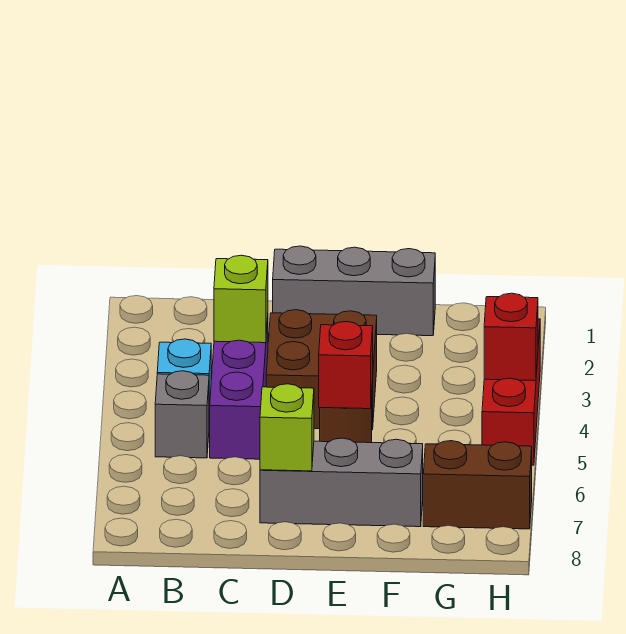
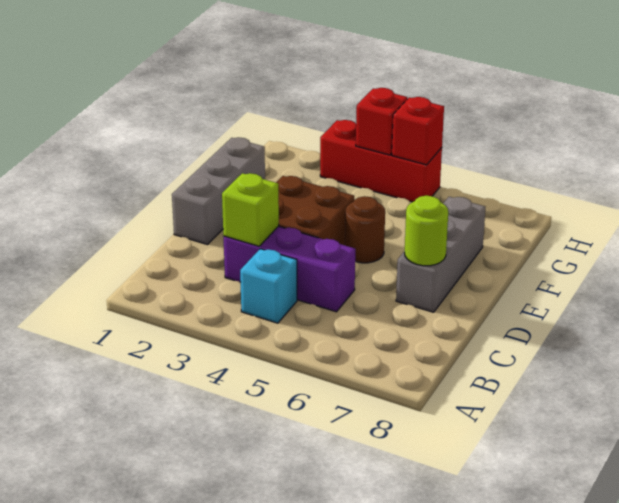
grey brick B5 level 1 -> none
lime brick D7 level 2 -> lime round brick D7 level 2
red brick E5 level 2 -> red brick H5 level 2
brown brick G7:H7 level 1 -> none

